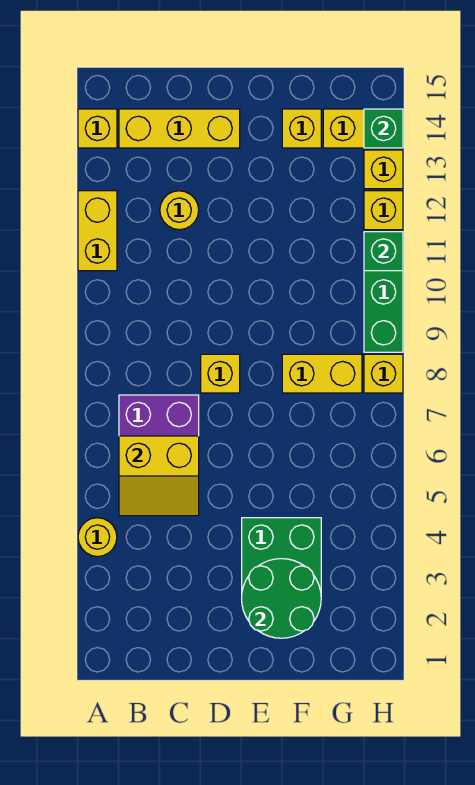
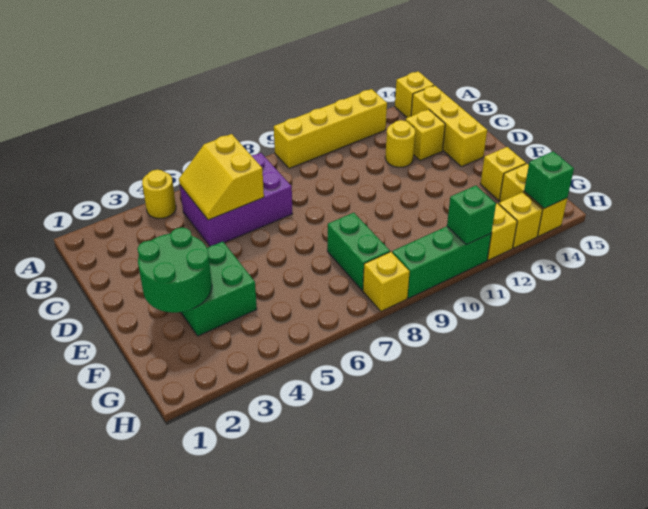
yellow brick A11:A12 level 1 -> yellow brick A9:A12 level 1
yellow brick D8 level 1 -> yellow brick C13 level 1
yellow brick F8:G8 level 1 -> green brick F8:G8 level 1

